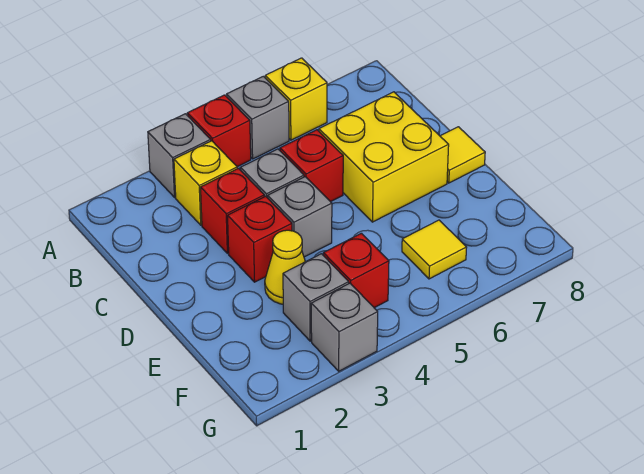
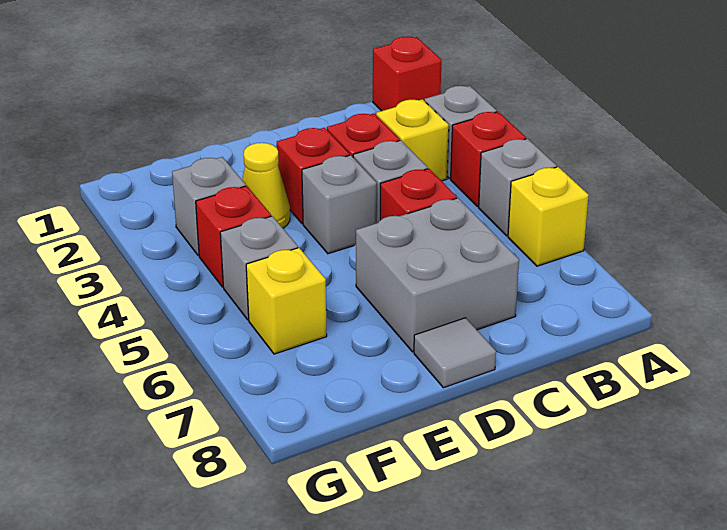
none -> red brick A1 level 1
yellow brick C6:D7 level 1 -> grey brick C6:D7 level 1
yellow tile D8 level 1 -> grey tile D8 level 1
yellow tile F6 level 1 -> yellow brick F6 level 1
grey brick G3 level 1 -> grey brick F5 level 1

